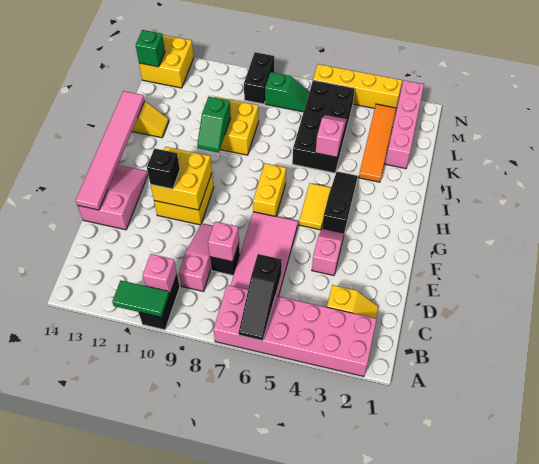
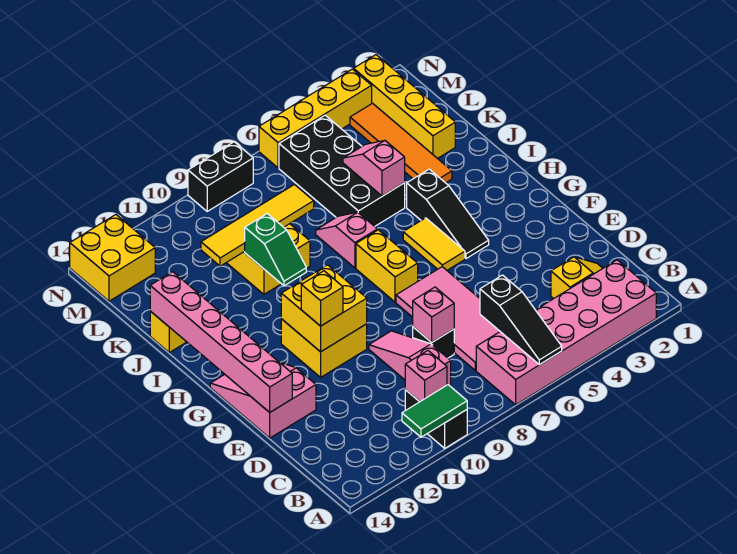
pink slope E4:F4 level 1 top E -> pink slope I7:J7 level 1 top I
pink tile E14:J14 level 2 -> pink brick E14:J14 level 2
black brick F11 level 3 -> yellow brick F11 level 3
black slope G4:I4 level 1 top G -> black slope G4:I4 level 1 top I
pink brick K2:N2 level 1 -> yellow brick K2:N2 level 1
none -> yellow tile K8:K11 level 2
green slope M7:M8 level 1 top 8 -> none
black brick M9:N9 level 1 -> black brick N8:N9 level 1
green brick M14 level 2 -> none

